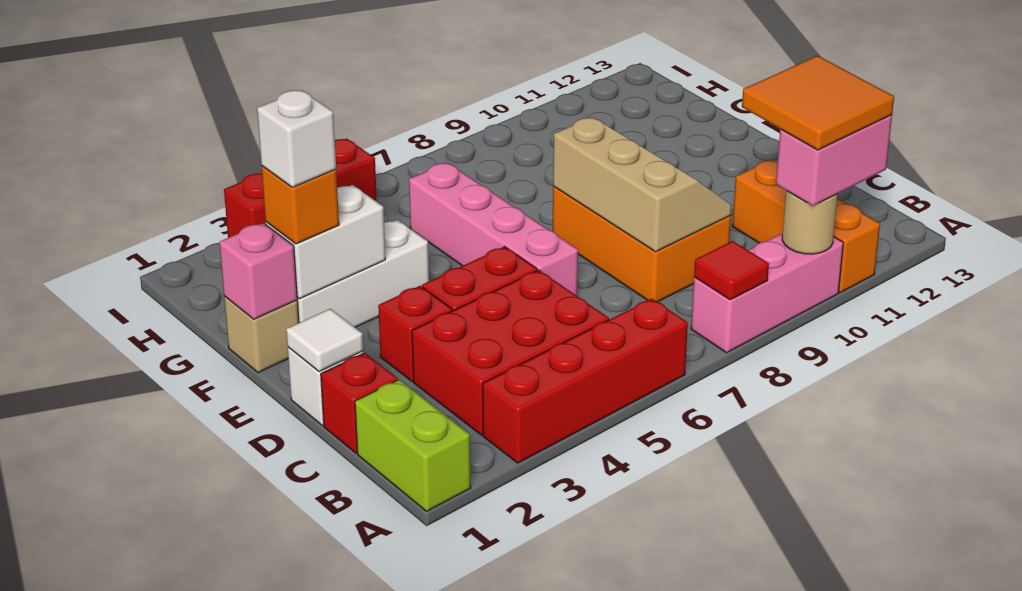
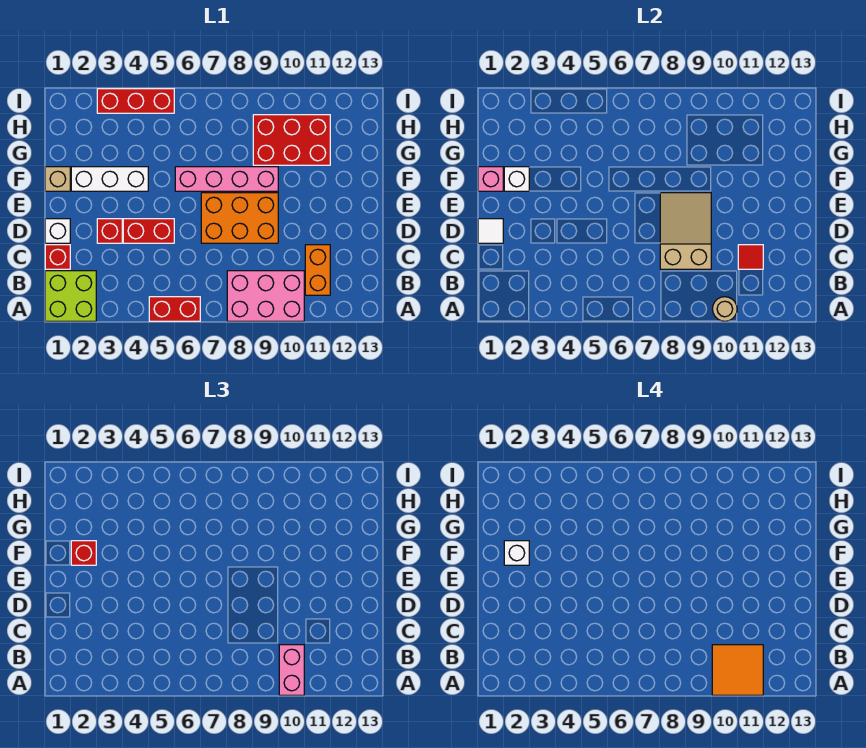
lime brick A1:B1 level 1 -> lime brick A1:B2 level 1
red brick A3:A6 level 1 -> red brick A5:A6 level 1
pink brick A8:A10 level 1 -> pink brick A8:B10 level 1
red tile A8 level 2 -> red tile C11 level 2
pink brick A10:A11 level 3 -> pink brick A10:B10 level 3
orange brick A11:C11 level 1 -> orange brick B11:C11 level 1
red brick B3:C5 level 1 -> red brick G9:H11 level 1
orange brick C8:E9 level 1 -> orange brick D7:E9 level 1
tan slope C8:E9 level 2 top 8 -> tan slope C8:E9 level 2 top C
pink brick D6:G6 level 1 -> pink brick F6:F9 level 1
white brick F2:F3 level 2 -> white brick F2 level 2
orange brick F2 level 3 -> red brick F2 level 3

